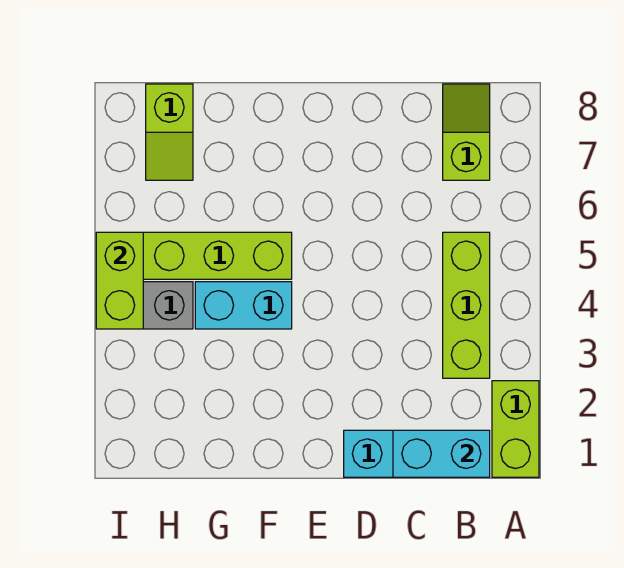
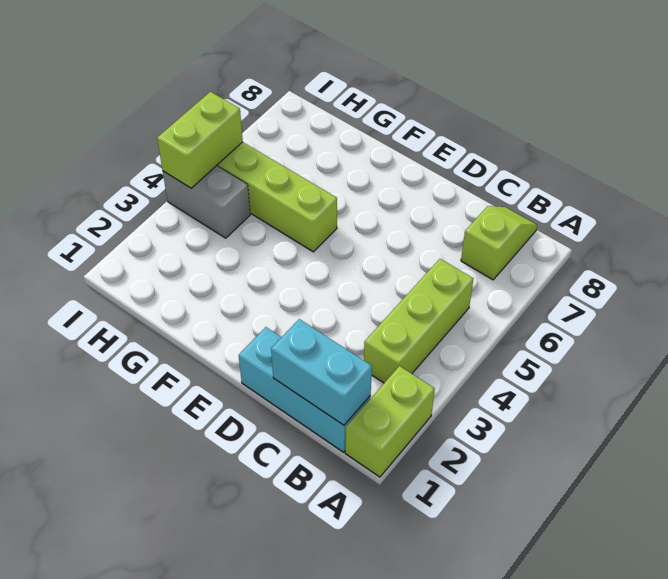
cyan brick F4:G4 level 1 -> none
lime slope H7:H8 level 1 top 8 -> none

